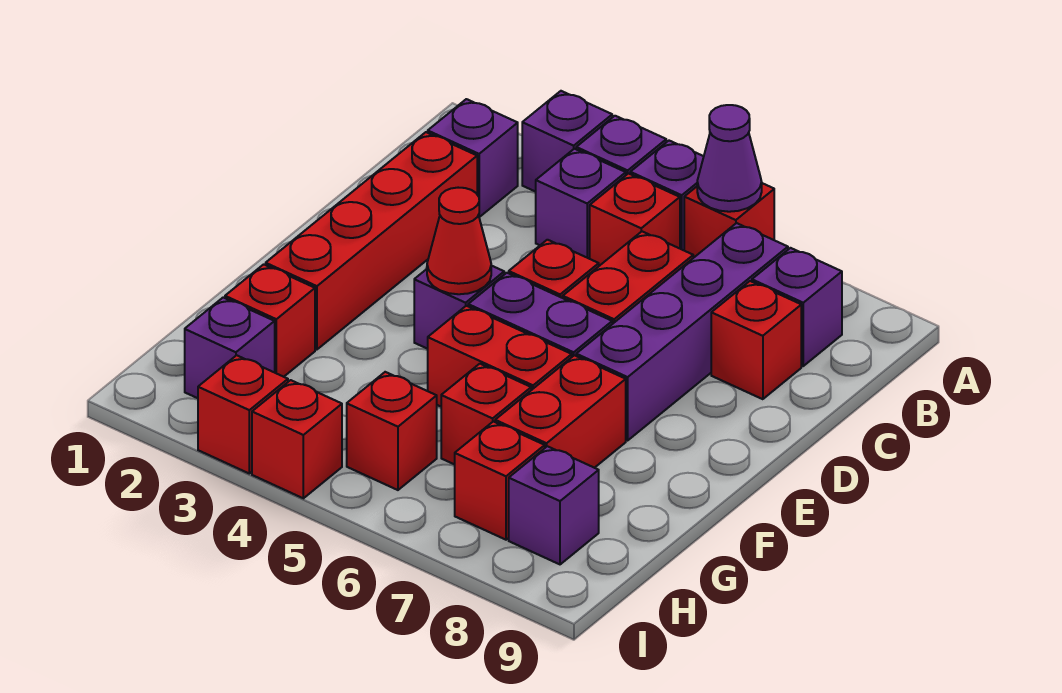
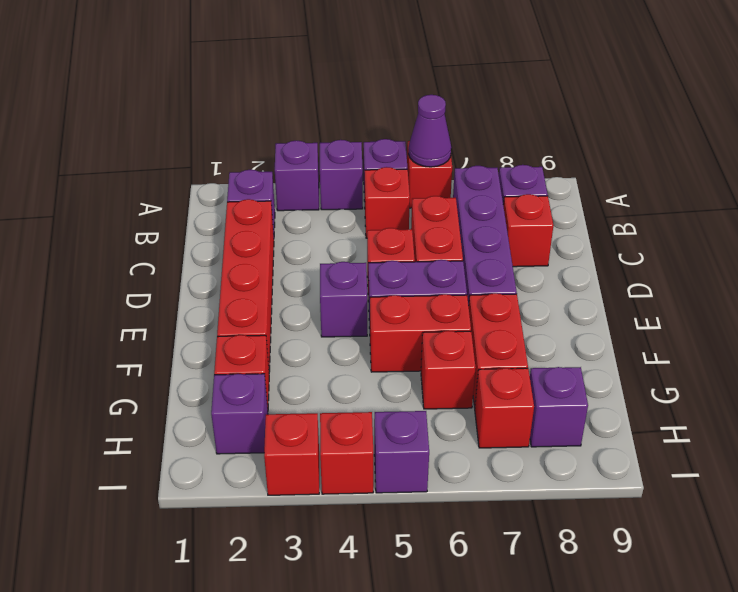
purple brick B4 level 1 -> purple brick I5 level 1
red cone E4 level 2 -> none
red brick H5 level 1 -> none

